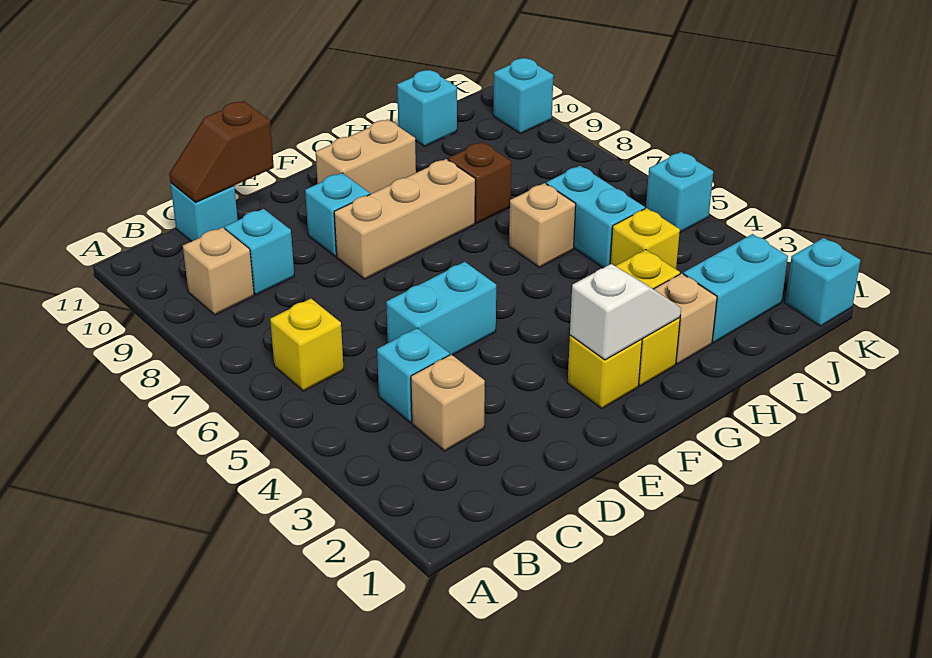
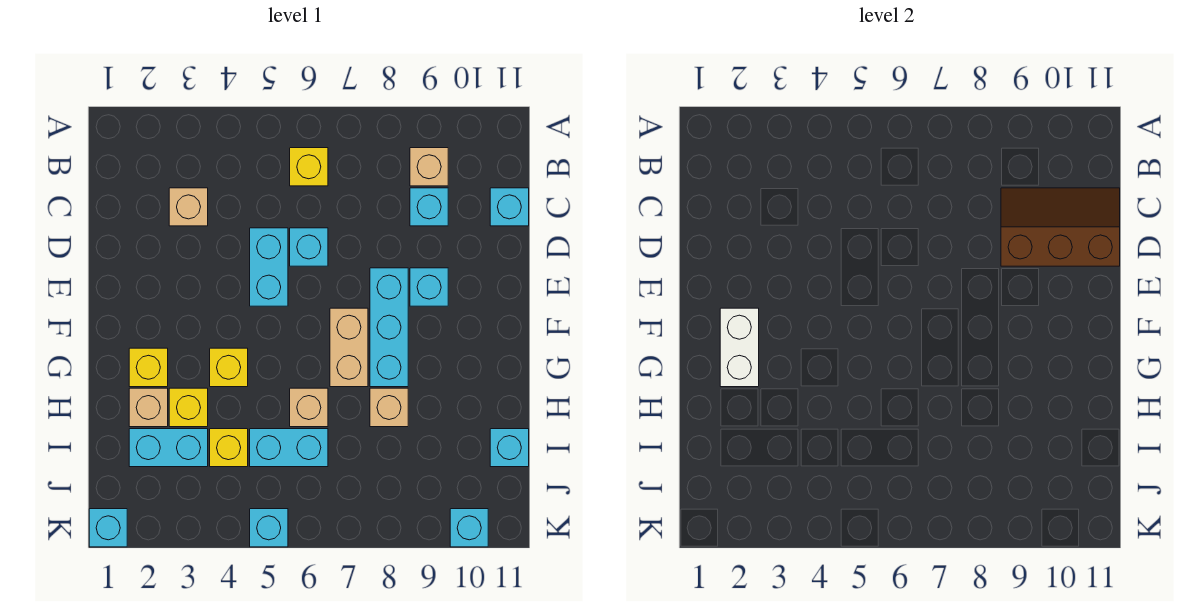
cyan brick C4 level 1 -> cyan brick D6 level 1
brown slope C11:D11 level 2 top D -> brown slope C9:D11 level 2 top D
tan brick E8:G8 level 1 -> cyan brick E8:G8 level 1
yellow brick F2 level 1 -> yellow brick G4 level 1
white slope F2:G2 level 2 top F -> white brick F2:G2 level 2
tan brick F10:G10 level 1 -> tan brick F7:G7 level 1
brown brick H8 level 1 -> tan brick H8 level 1
cyan brick I2:J2 level 1 -> cyan brick I2:I3 level 1

